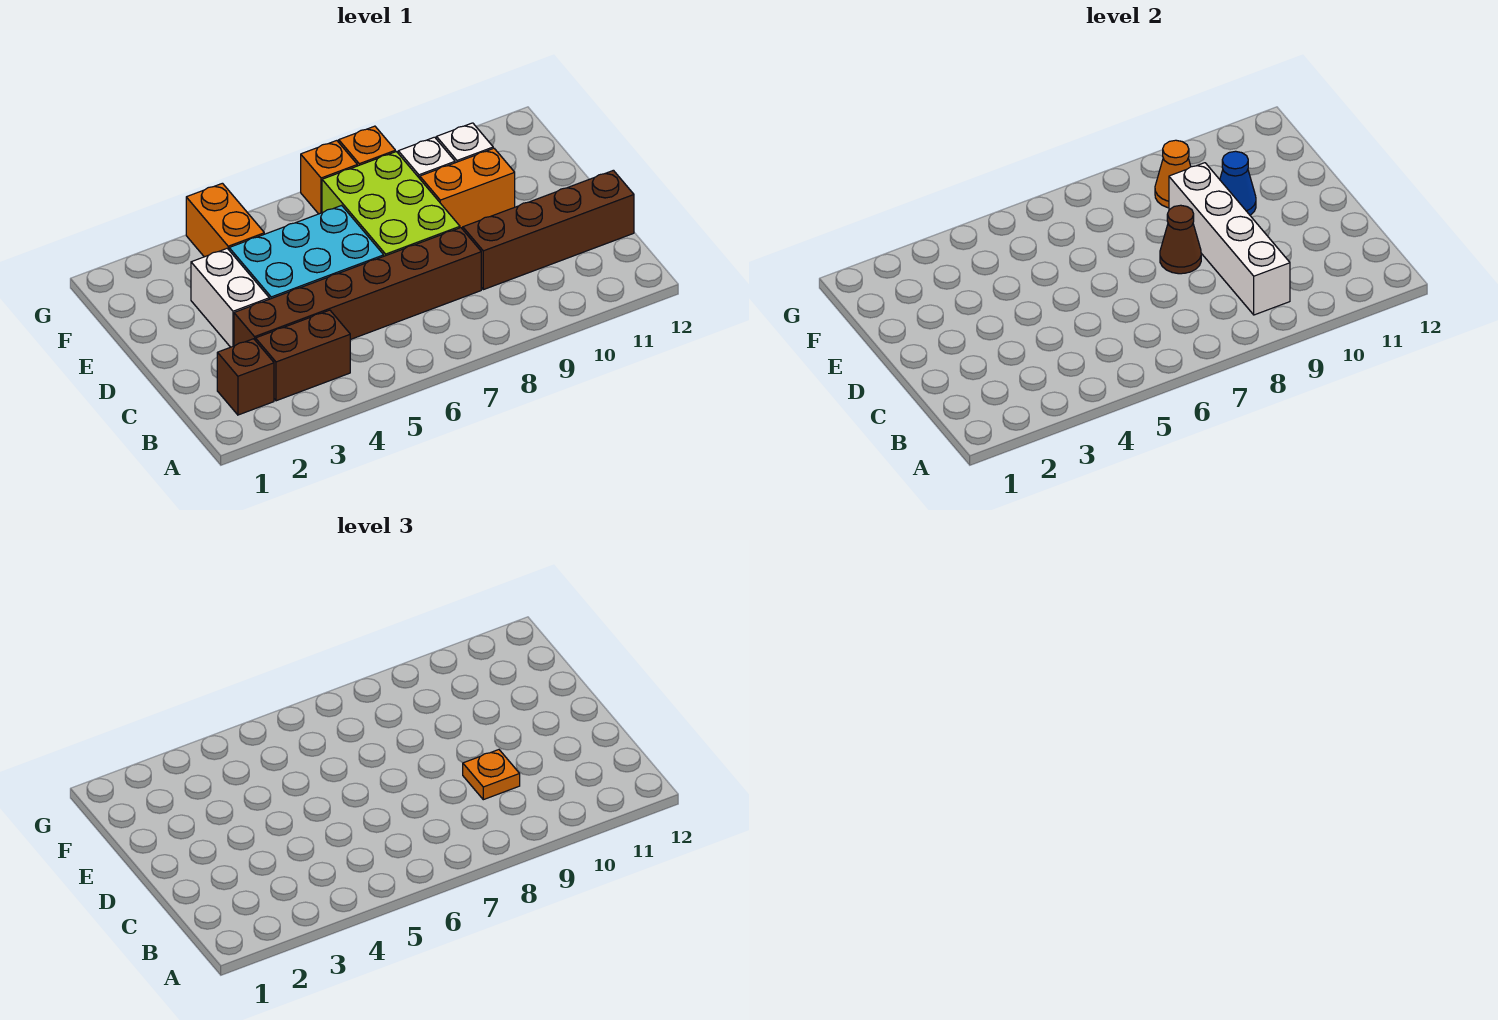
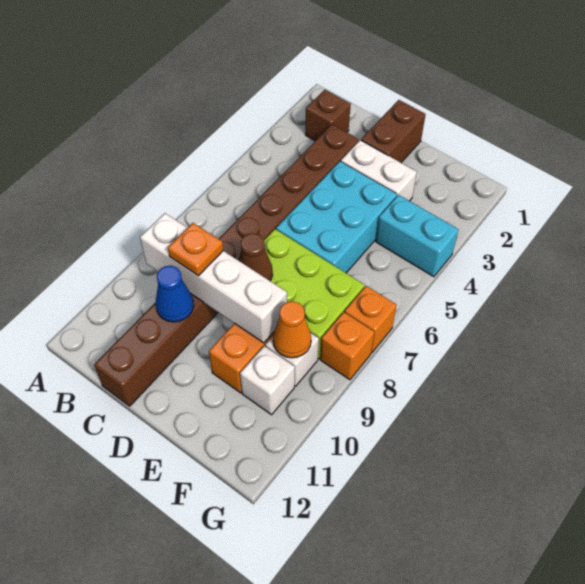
brown brick B3:B4 level 1 -> brown brick D1:D2 level 1
blue cone E10 level 2 -> blue cone C10 level 2
orange brick F4:G4 level 1 -> cyan brick F4:G4 level 1

